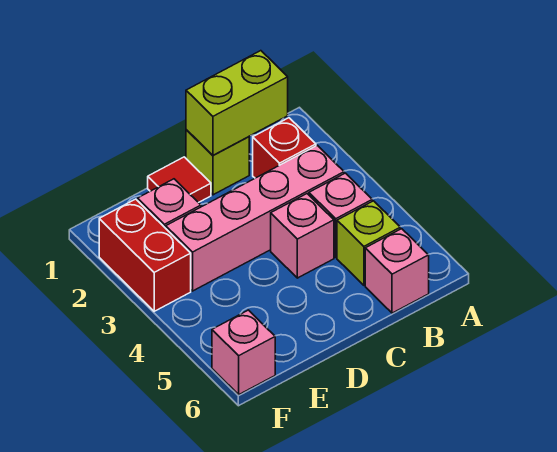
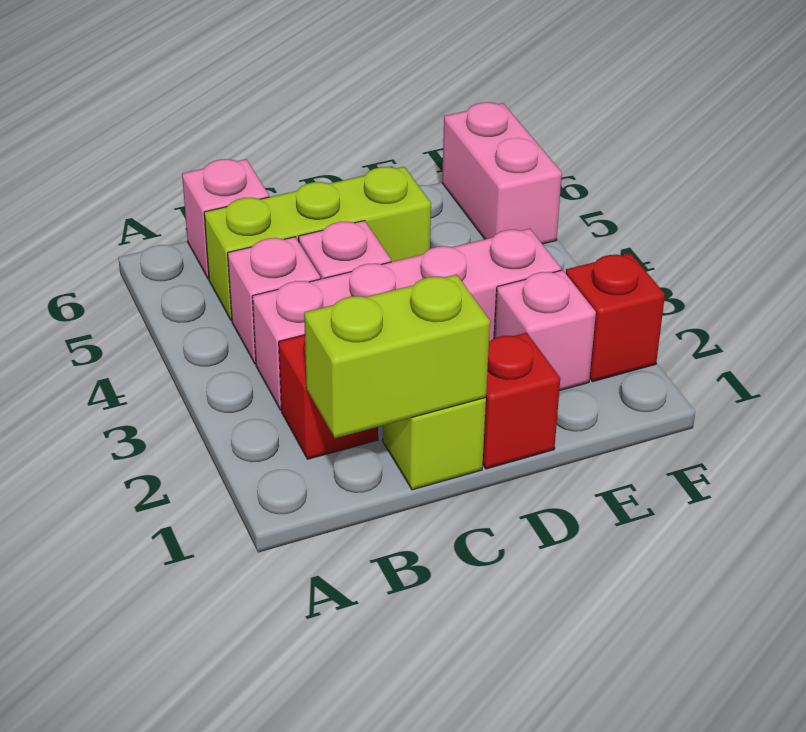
lime brick B5 level 1 -> lime brick B5:D5 level 1
red tile D1 level 1 -> red brick D1 level 1
red brick F2:F3 level 1 -> red brick F2 level 1
pink brick F6 level 1 -> pink brick F5:F6 level 1

